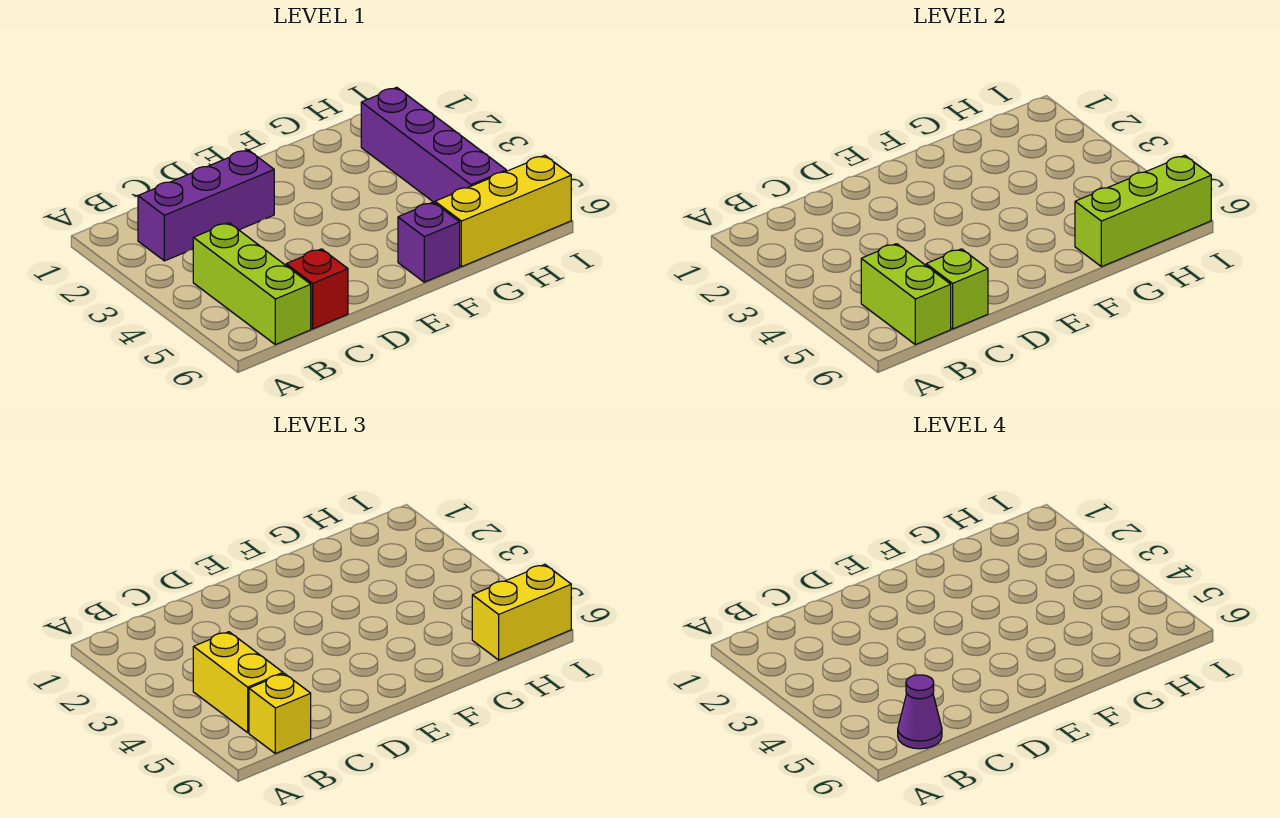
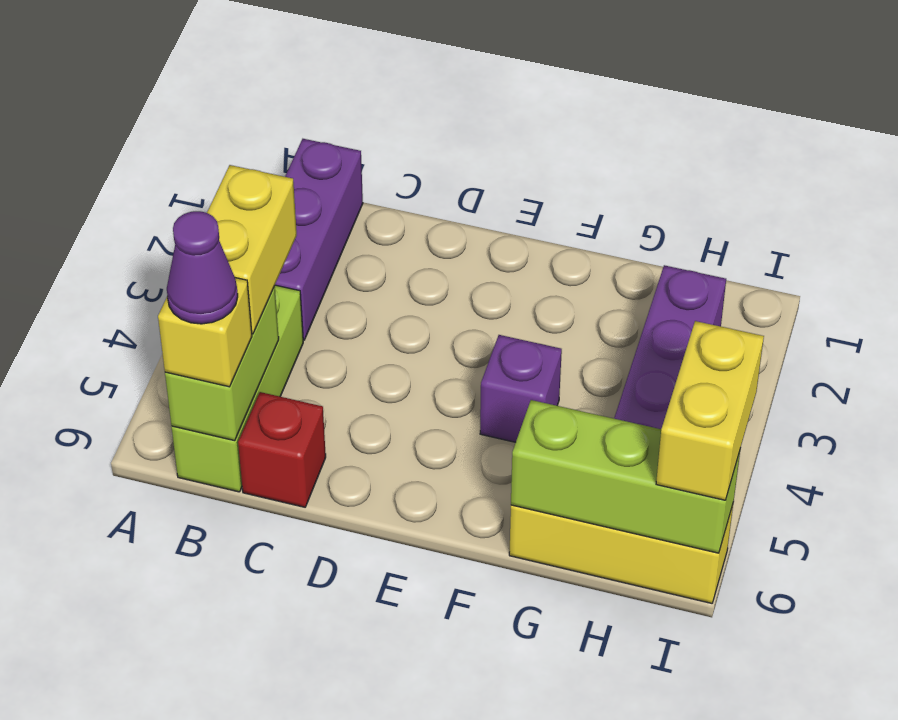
purple brick B2:D2 level 1 -> purple brick B1:B3 level 1
lime brick C6 level 2 -> none
purple brick F6 level 1 -> purple brick F4 level 1
yellow brick H6:I6 level 3 -> yellow brick I5:I6 level 3

